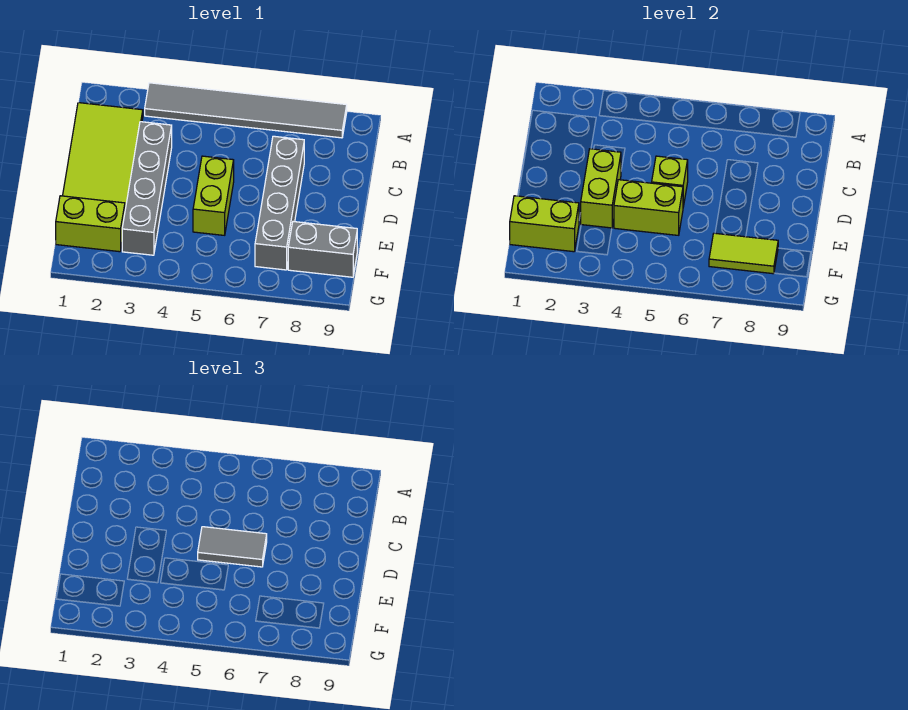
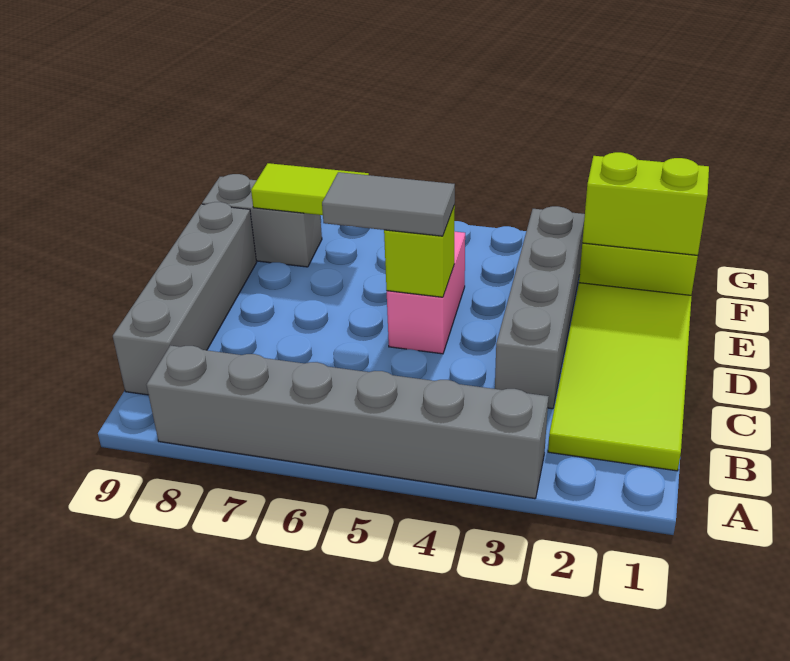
grey tile A3:A8 level 1 -> grey brick A3:A8 level 1
grey brick C7:F7 level 1 -> grey brick B9:E9 level 1
lime brick D3:E3 level 2 -> none
lime brick D5:E5 level 1 -> pink brick D5:E5 level 1
lime brick E4:E5 level 2 -> none

